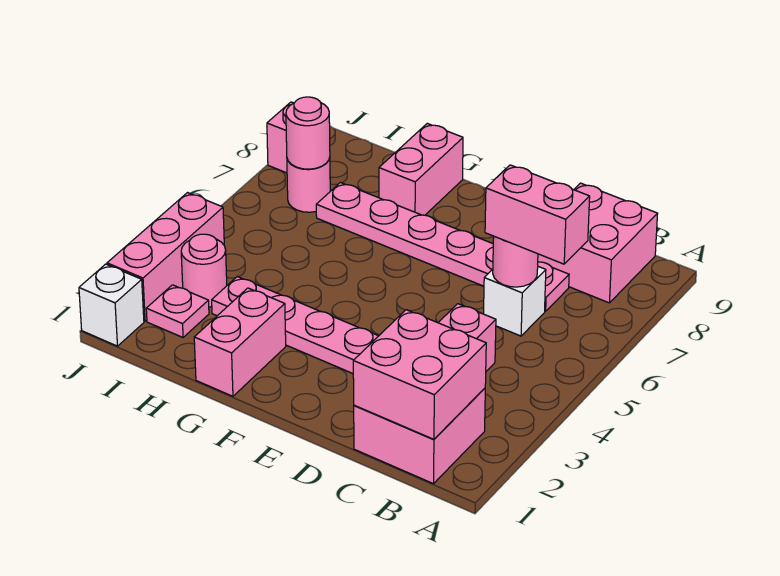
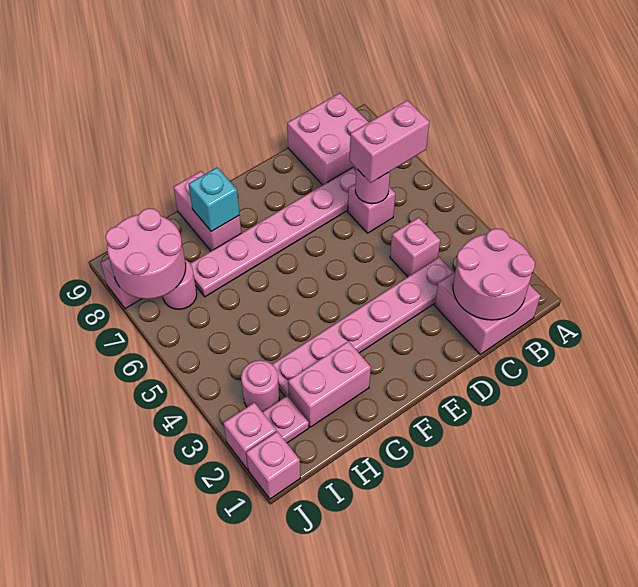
pink brick B1:C2 level 2 -> pink round brick B1:C2 level 2
white brick C6 level 1 -> pink brick C6 level 1
pink brick G1:G2 level 1 -> pink brick G2:H2 level 1
none -> cyan brick G8 level 2
pink round brick I7 level 2 -> pink round brick I7:J8 level 2
white brick J1 level 1 -> pink brick J1 level 1
pink brick J2:J4 level 1 -> pink brick J2 level 1

